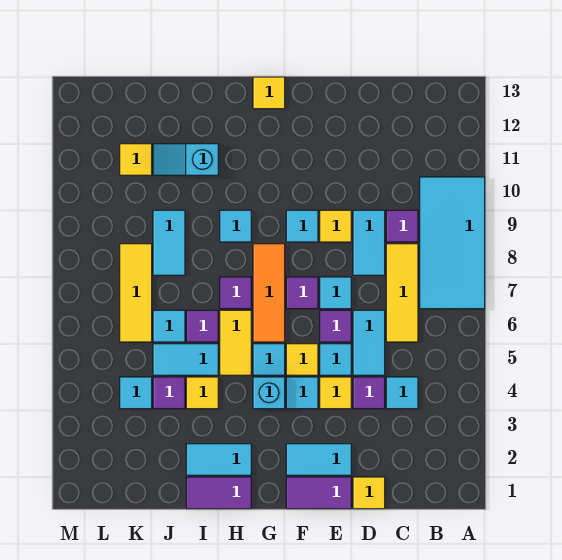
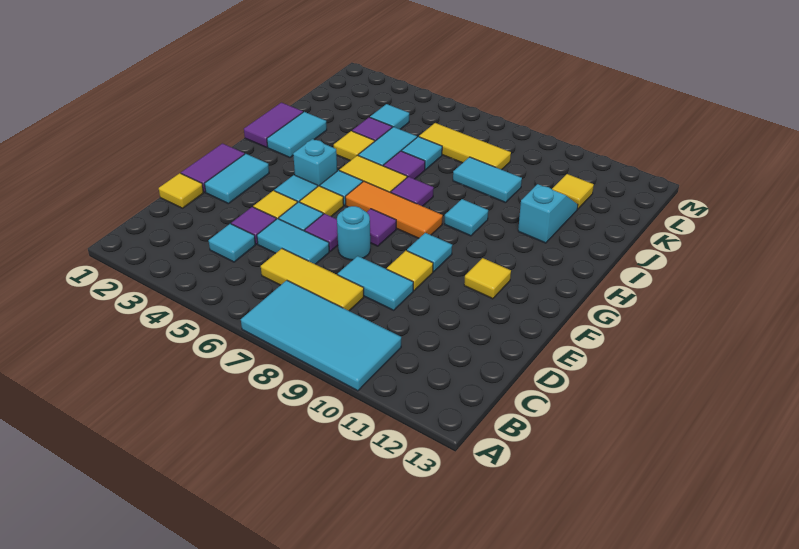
purple tile C9 level 1 -> none
cyan tile E7 level 1 -> cyan round brick E7 level 1
yellow tile G13 level 1 -> yellow tile F11 level 1

